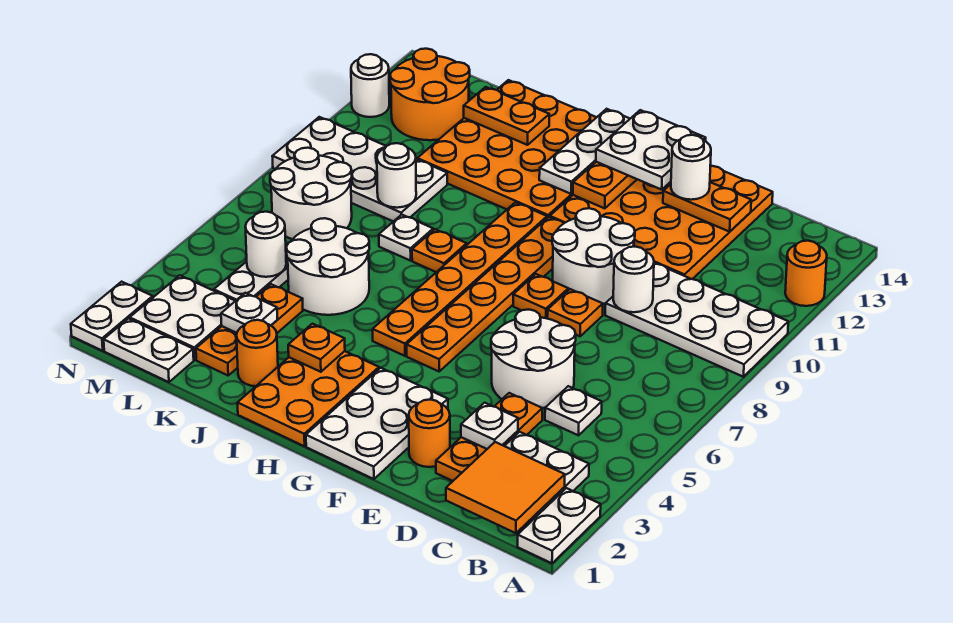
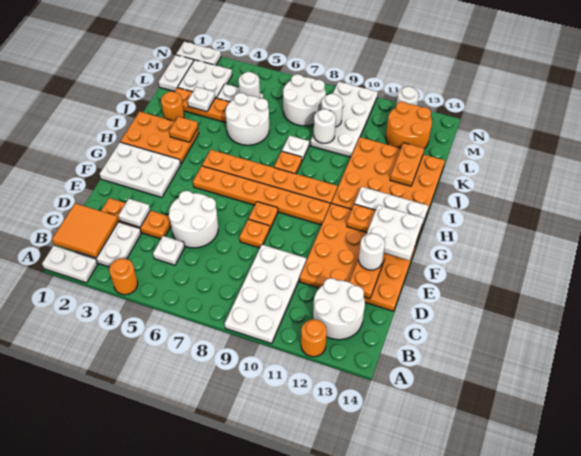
white round brick D9 level 2 -> white round brick L9 level 2
orange round brick E2 level 1 -> orange round brick A4 level 1
white round brick E9:F10 level 1 -> white round brick B12:C13 level 1

